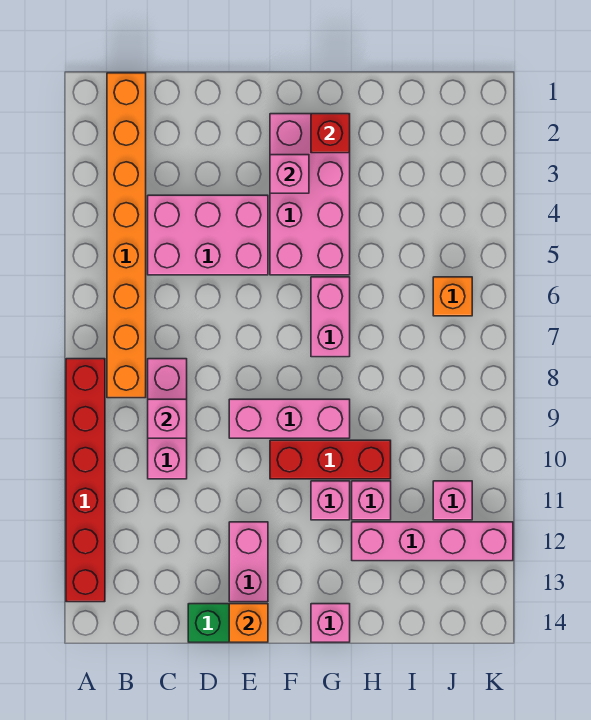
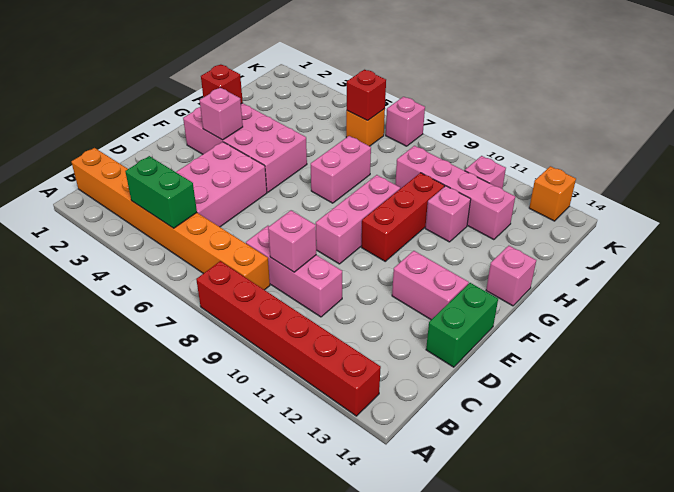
none -> green brick B4:B5 level 2
orange brick E14 level 2 -> orange brick K13 level 1
pink brick G6:G7 level 1 -> pink brick G7:H7 level 1
pink brick G11 level 1 -> pink brick K7 level 1
pink brick H12:K12 level 1 -> pink brick I9:I12 level 1
none -> red brick J6 level 2

